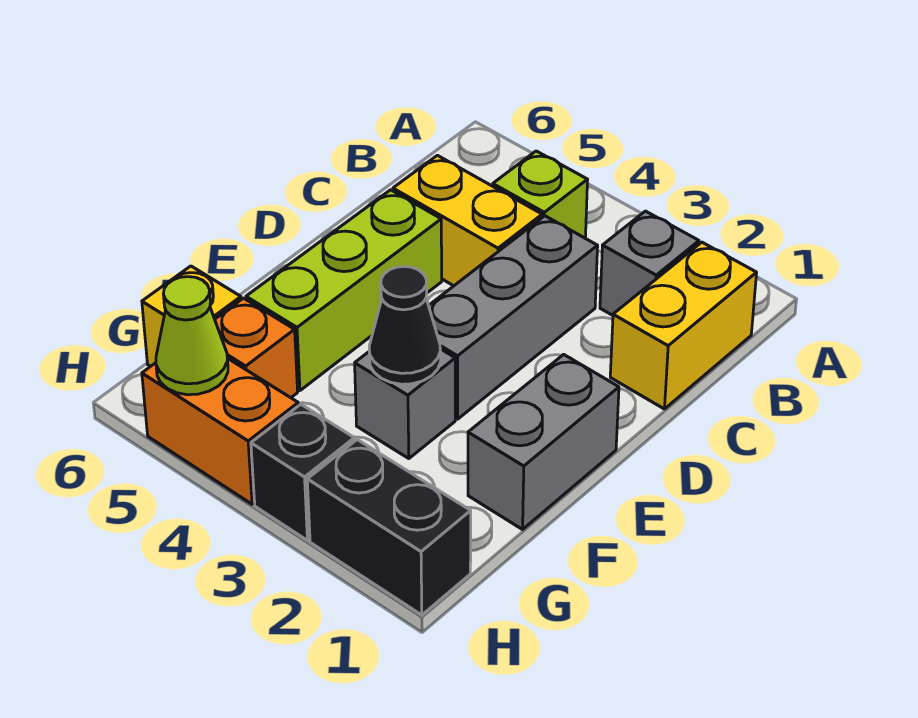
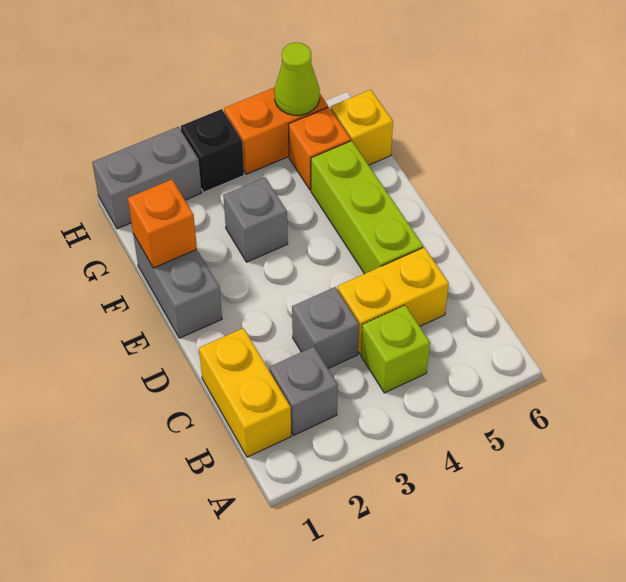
grey brick C3:E3 level 1 -> grey brick C3 level 1
none -> orange brick F1 level 2
black cone F3 level 2 -> none
black brick H1:H2 level 1 -> grey brick H1:H2 level 1

